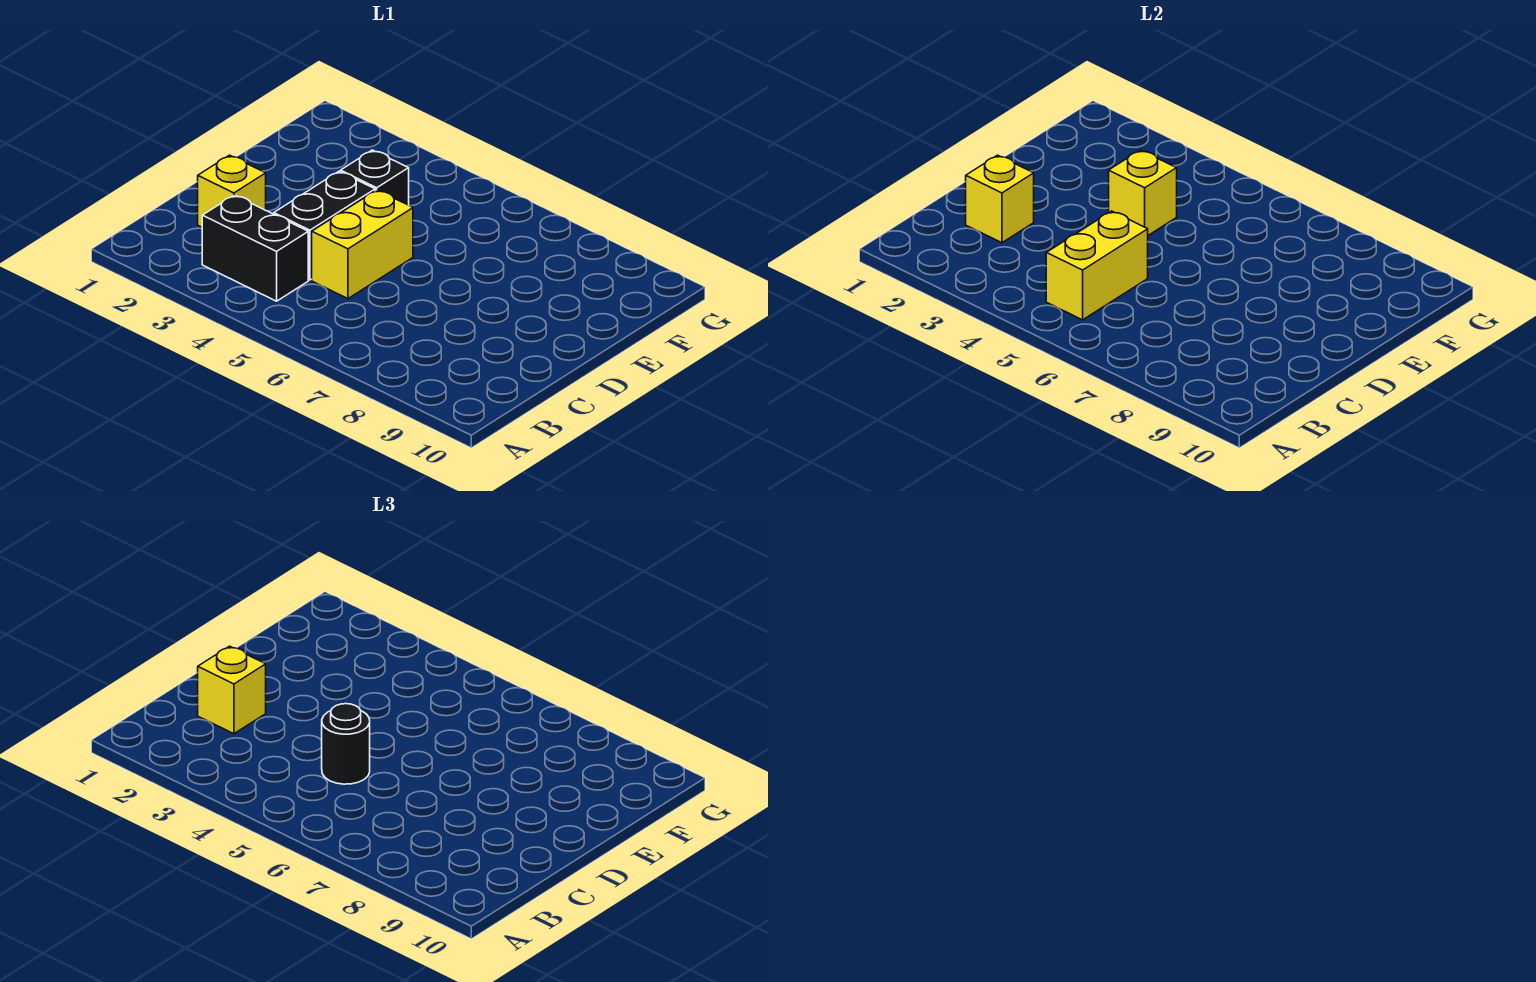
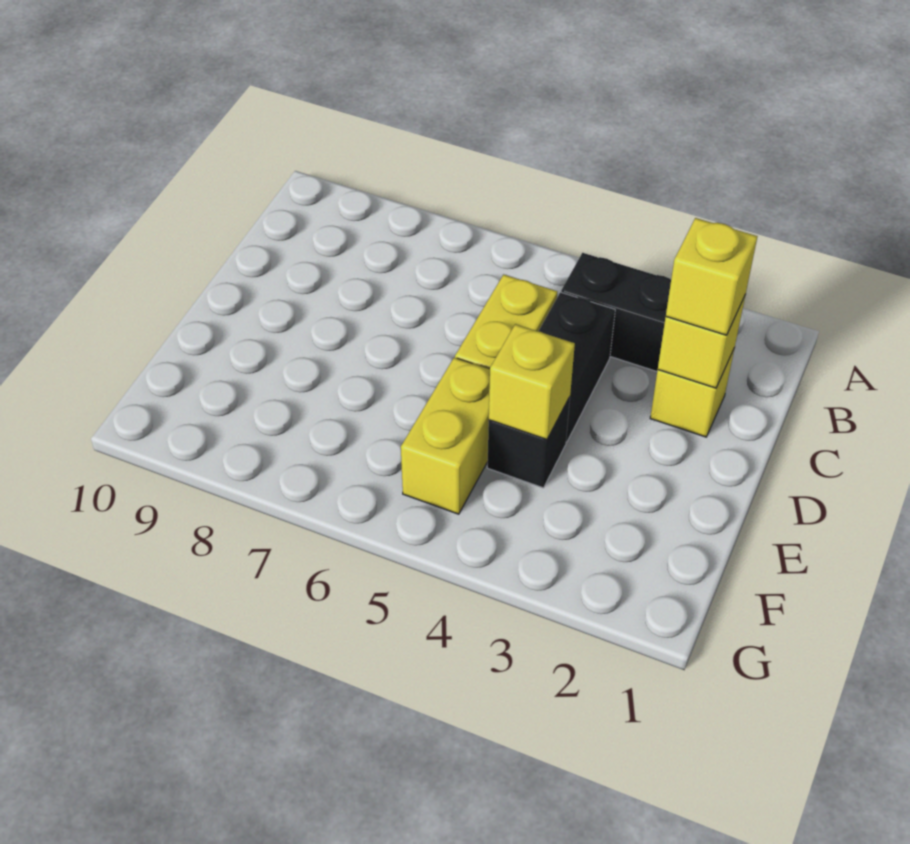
yellow brick B5:C5 level 2 -> yellow brick E5:F5 level 1
black round brick C5 level 3 -> none

